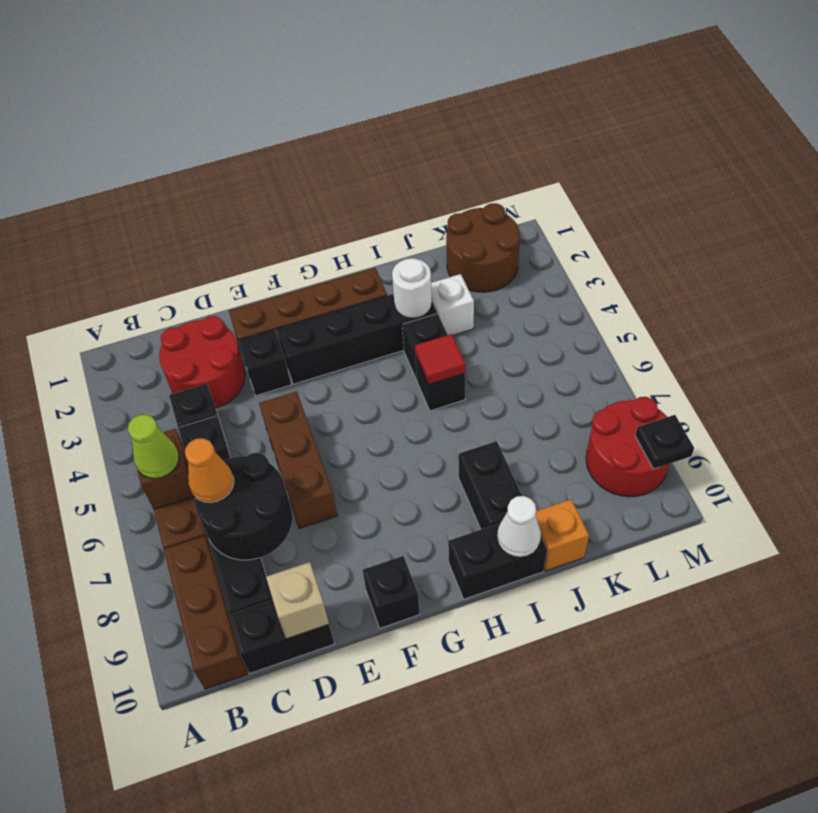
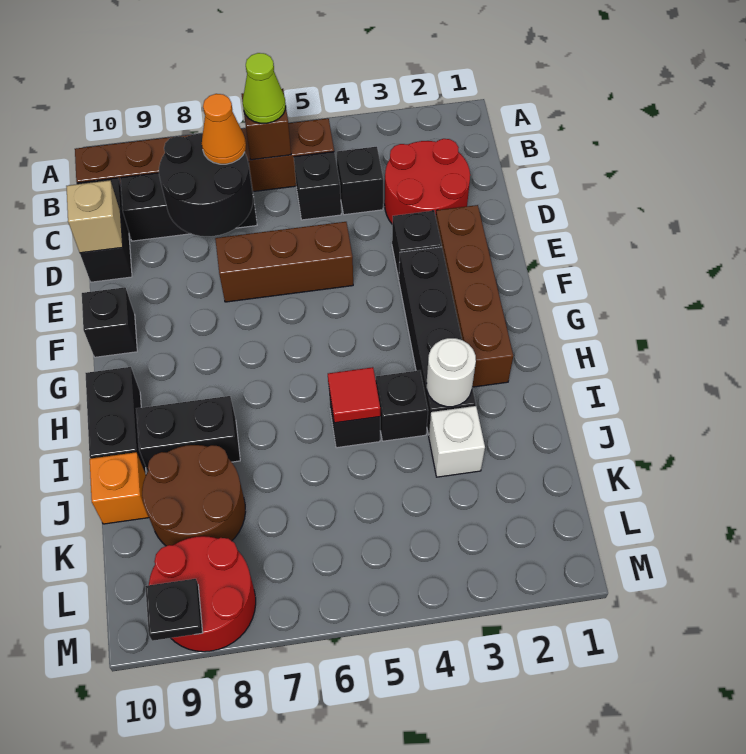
white cone I10 level 2 -> none
brown round brick K1:L2 level 1 -> brown round brick J8:K9 level 1

